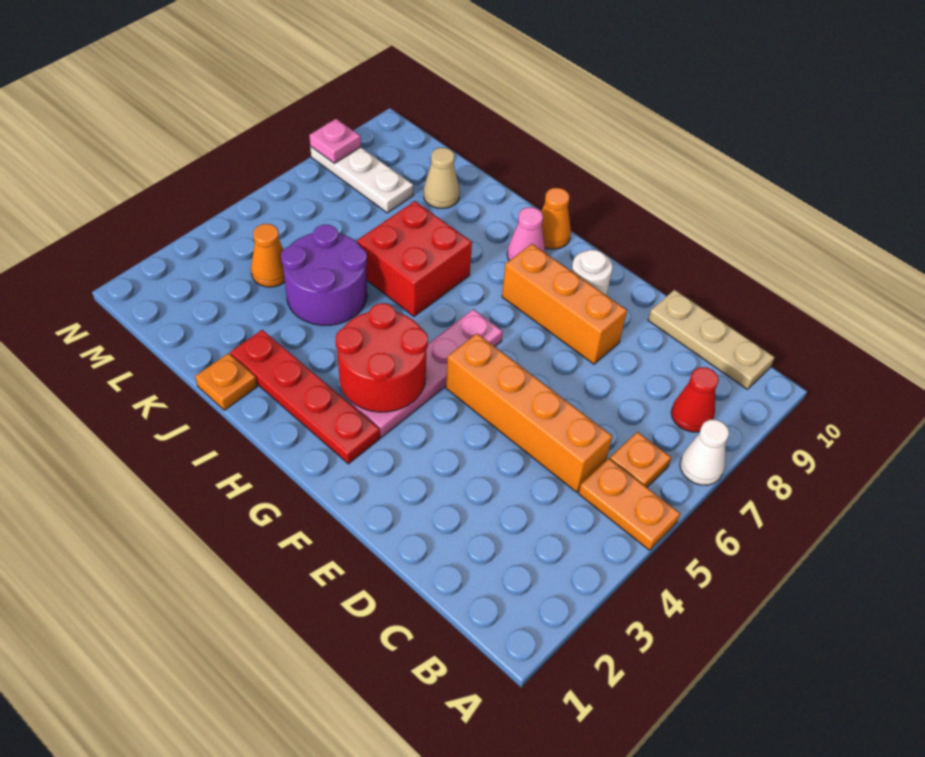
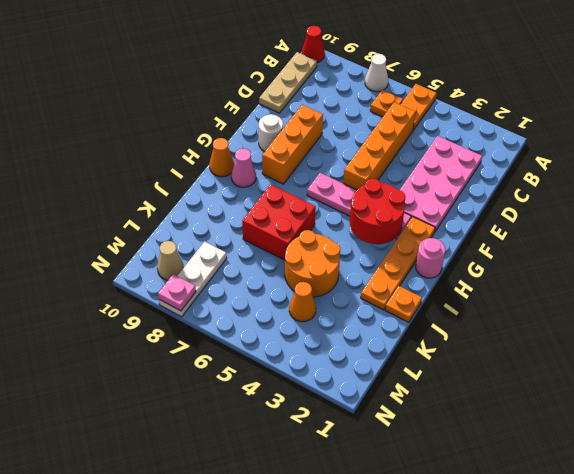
red cone B8 level 1 -> red cone A10 level 1
none -> pink plate C2:F3 level 1
red plate G2:J2 level 1 -> orange plate G2:J2 level 1
none -> pink round brick H1 level 1
purple round brick J4:K5 level 1 -> orange round brick J4:K5 level 1
tan cone K9 level 1 -> tan cone M9 level 1

